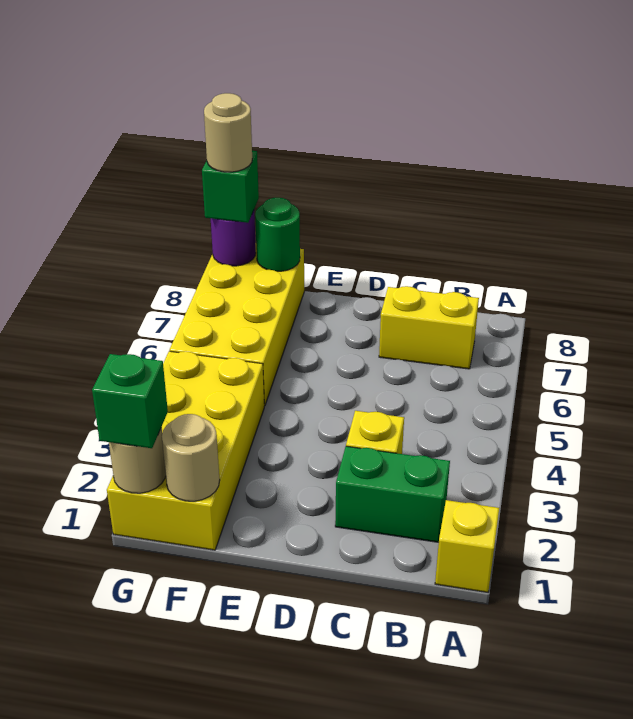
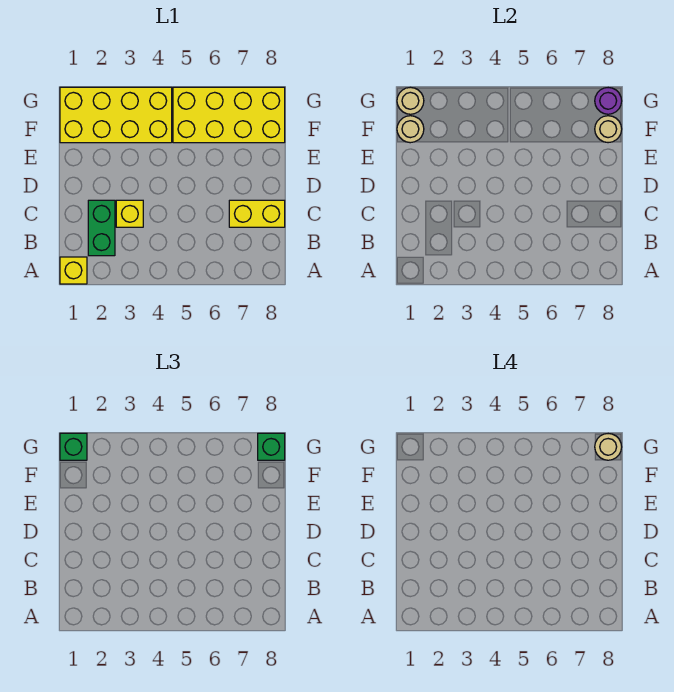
yellow brick B7:C7 level 1 -> yellow brick C7:C8 level 1
green round brick F8 level 2 -> tan round brick F8 level 2

